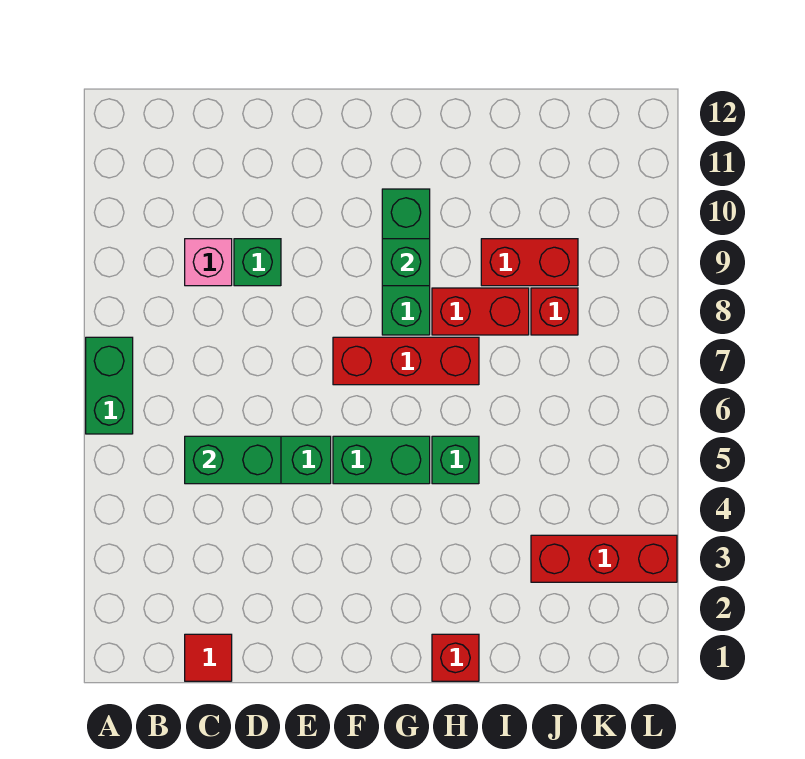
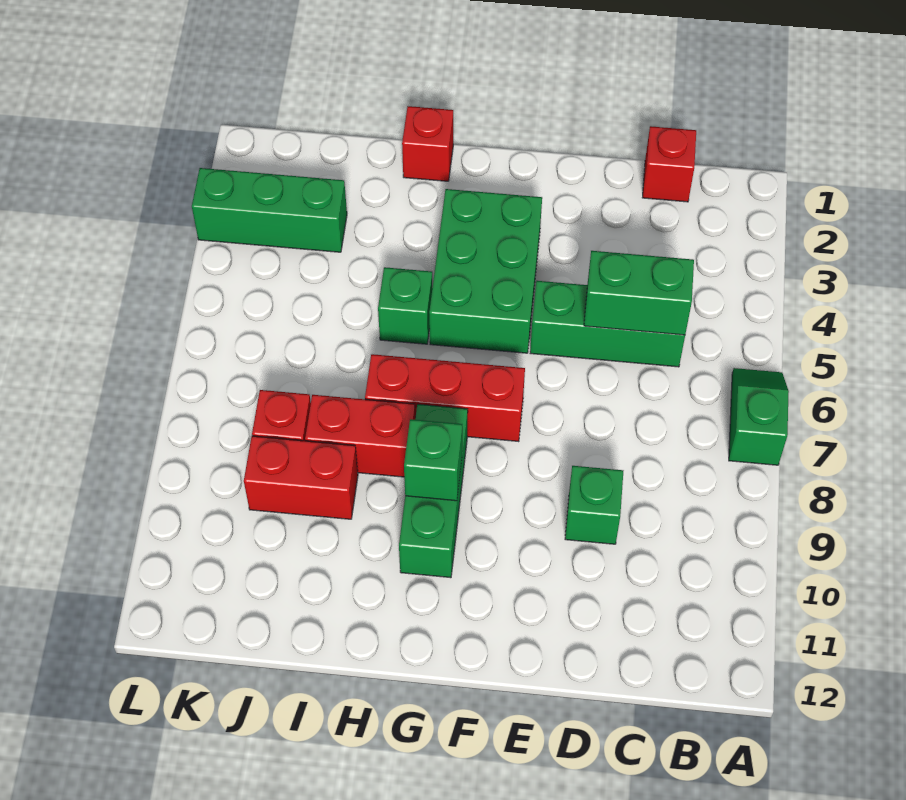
green brick A6:A7 level 1 -> green slope A6:A7 level 1 top 7
red tile C1 level 1 -> red brick C1 level 1
pink brick C9 level 1 -> none
green brick F5:G5 level 1 -> green brick F3:G5 level 1
red brick J3:L3 level 1 -> green brick J3:L3 level 1

